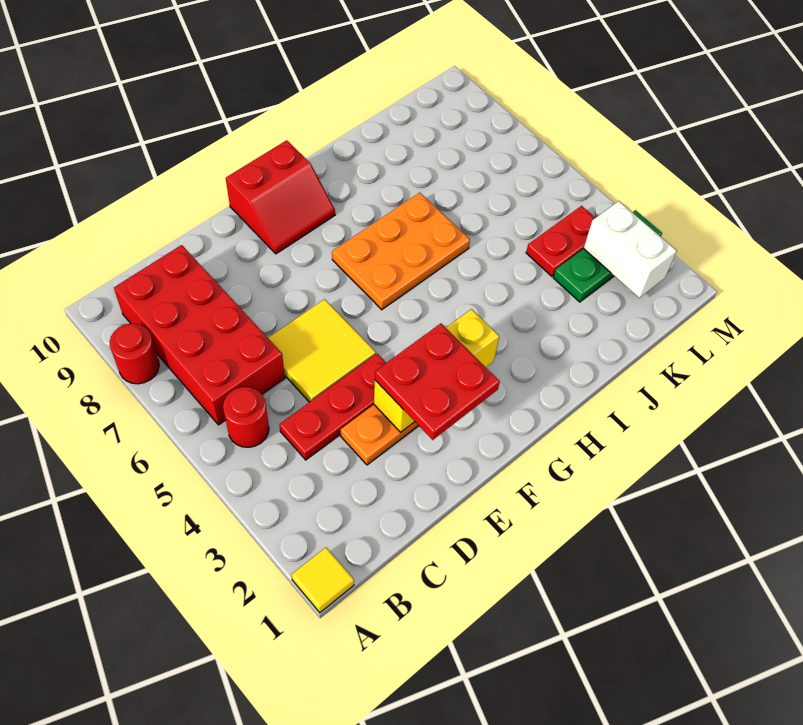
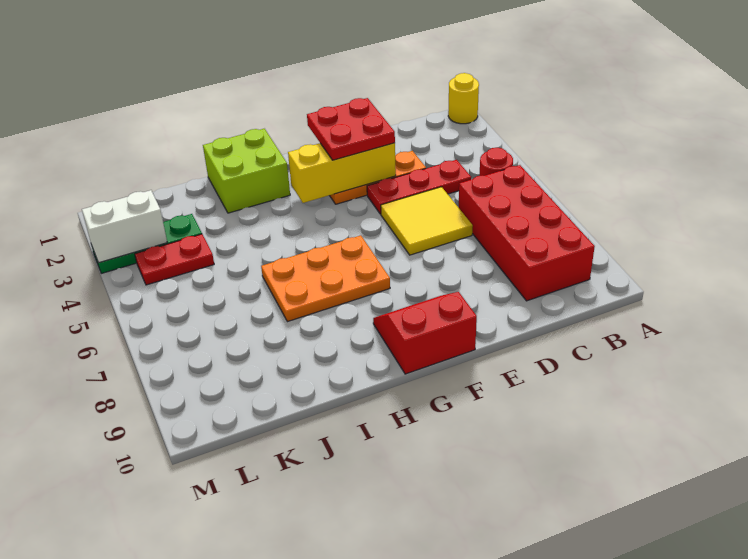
yellow tile A1 level 1 -> yellow round brick A1 level 1
red round brick A8 level 1 -> none
none -> lime brick H1:I2 level 1
white brick L2:L3 level 2 -> white brick L3:M3 level 2

